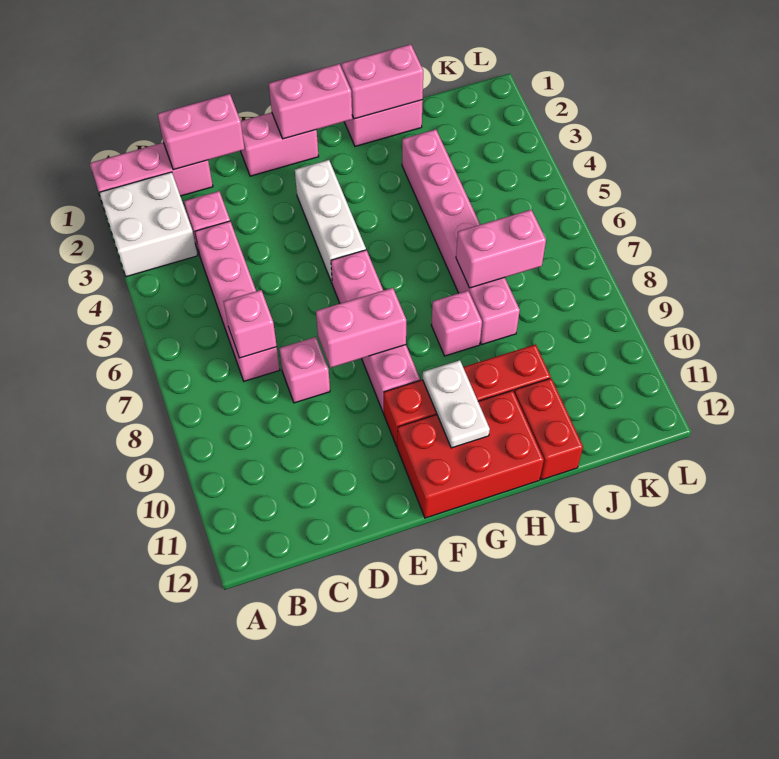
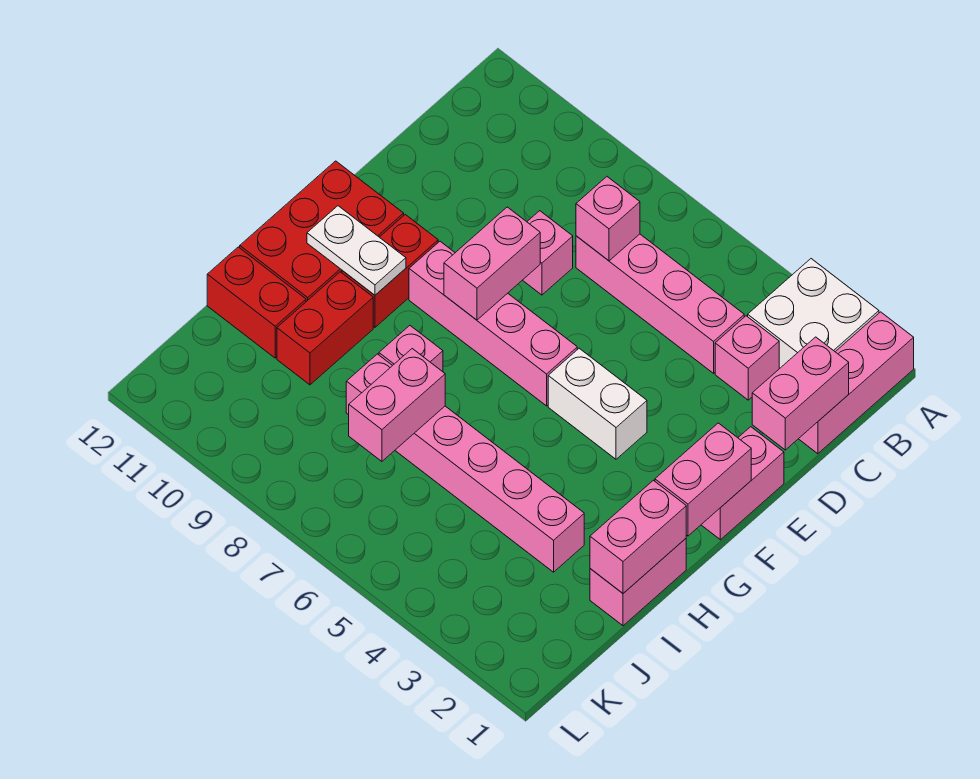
white brick F3:F5 level 1 -> white brick F4:F5 level 1

